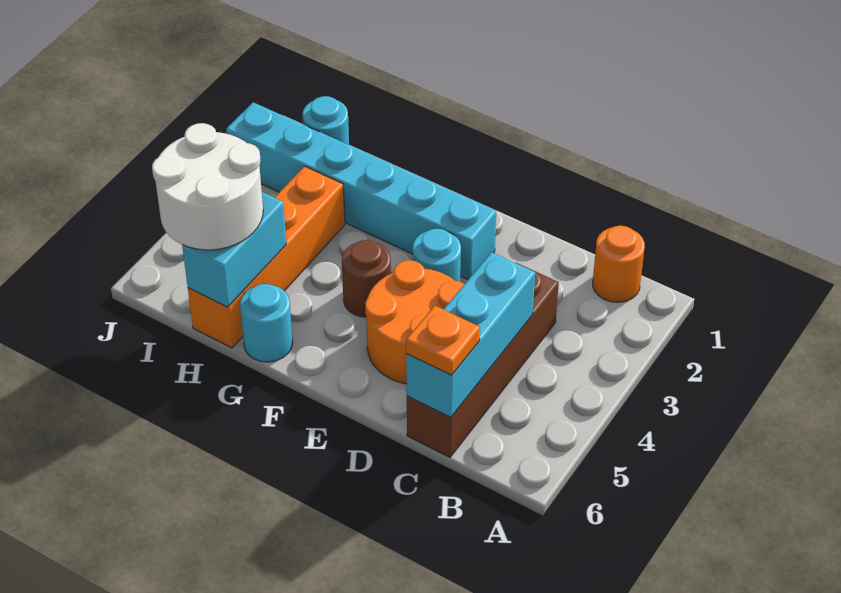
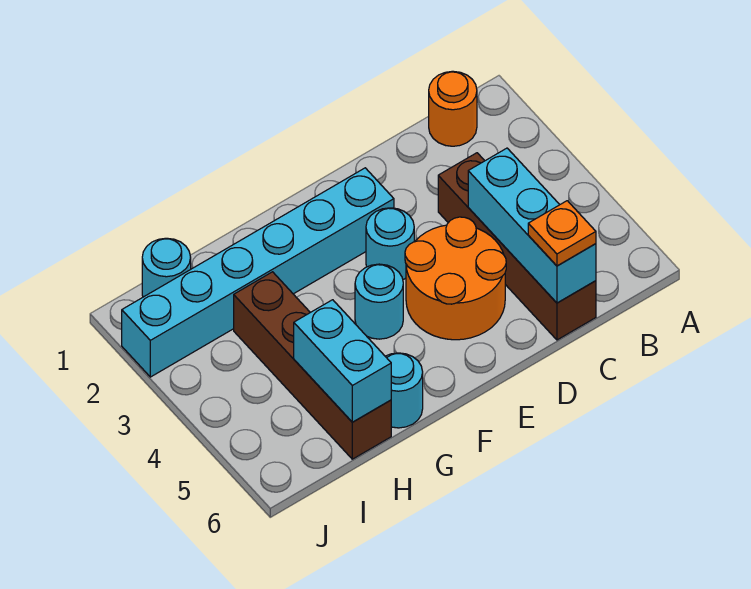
brown round brick F4 level 1 -> cyan round brick F4 level 1
orange brick H3:H6 level 1 -> brown brick H3:H6 level 1
white round brick H5:I6 level 3 -> none

